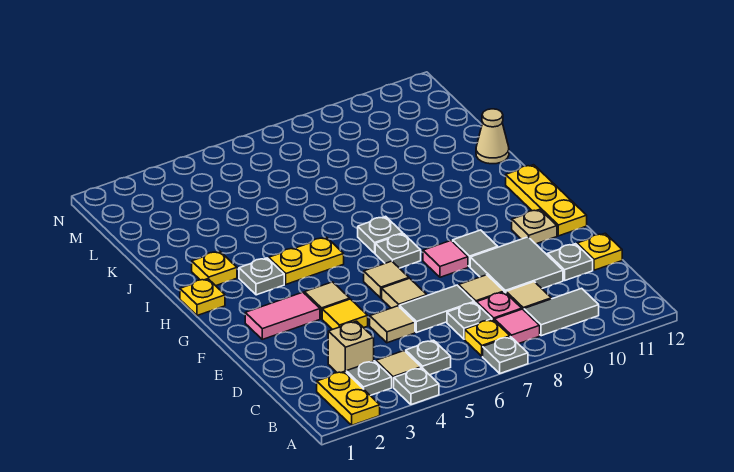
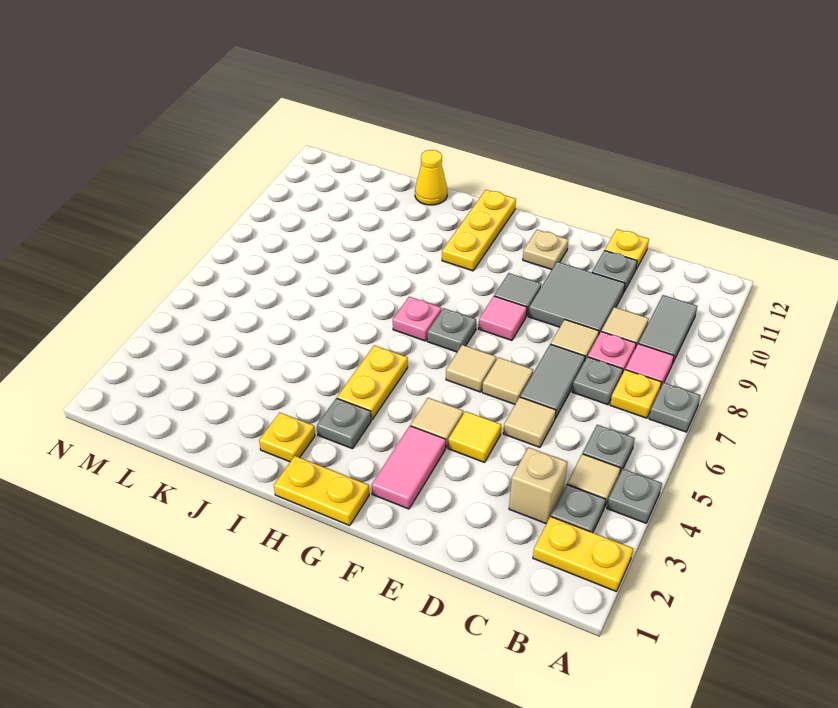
yellow plate F12:H12 level 1 -> yellow plate H10:H12 level 1
yellow plate H1 level 1 -> yellow plate G1:H1 level 1
grey plate H7 level 1 -> pink plate H7 level 1
tan cone J12 level 1 -> yellow cone J12 level 1

